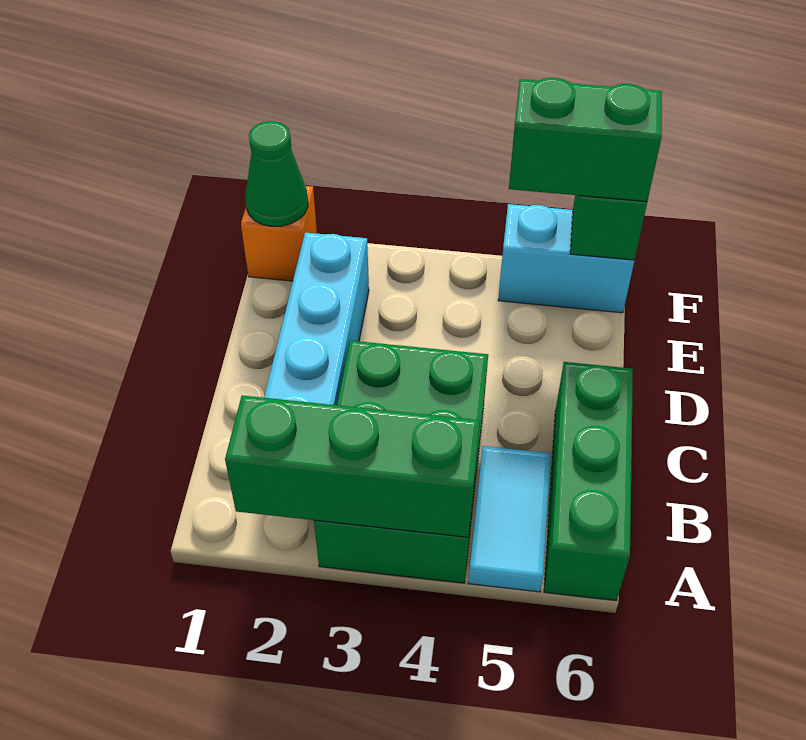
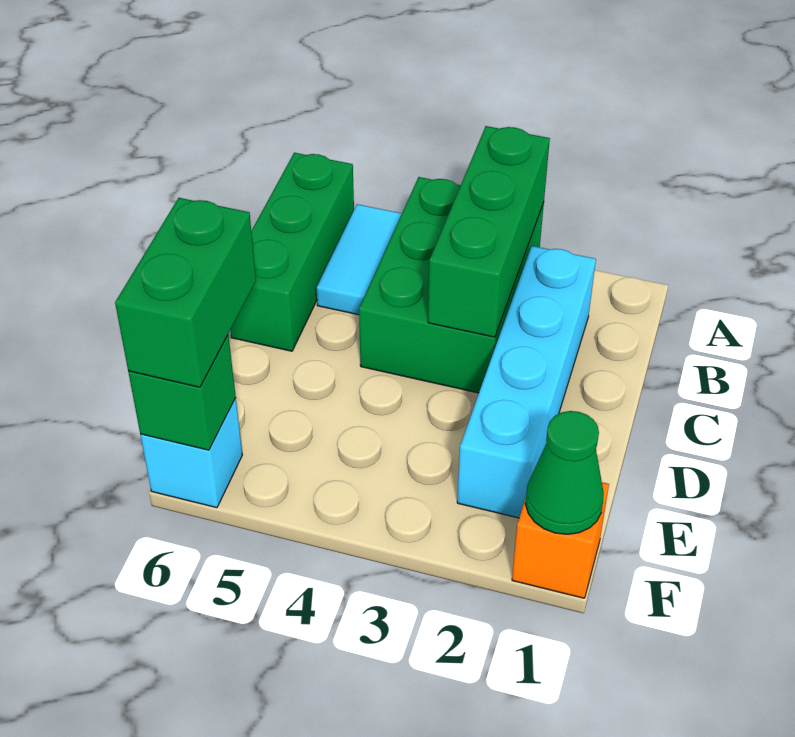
green brick A2:A4 level 2 -> green brick A3:C3 level 2
cyan brick F5:F6 level 1 -> cyan brick F6 level 1
green brick F5:F6 level 3 -> green brick E6:F6 level 3

